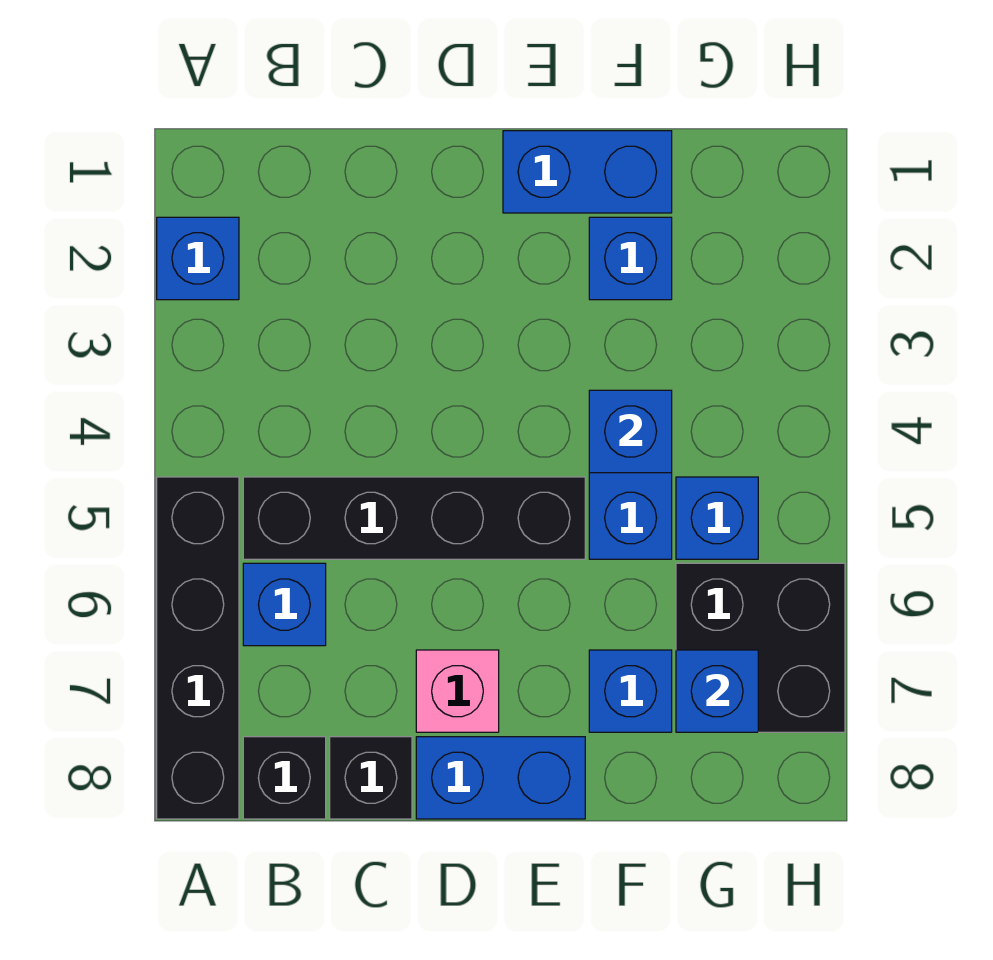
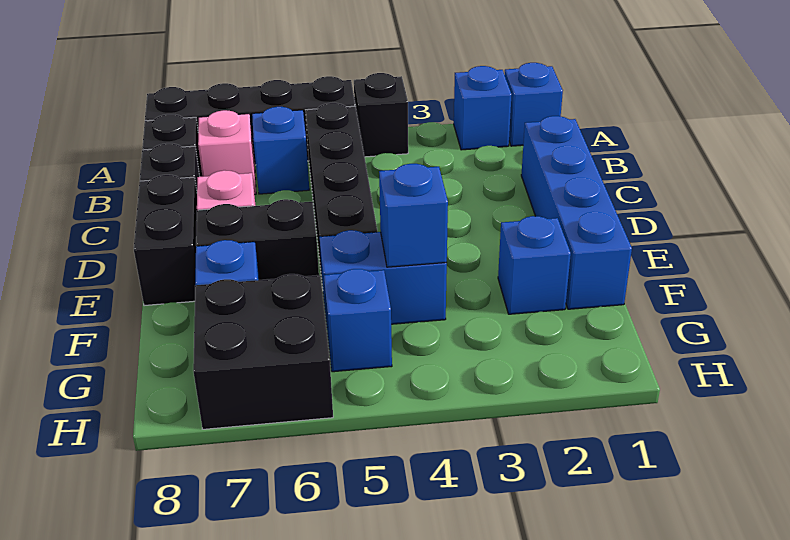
none -> black brick A4 level 1
none -> pink brick B7 level 1
blue brick D8:E8 level 1 -> black brick D8:E8 level 1
blue brick E1:F1 level 1 -> blue brick C1:F1 level 1
none -> black brick E6:E7 level 1
blue brick G7 level 2 -> blue brick A1 level 1

